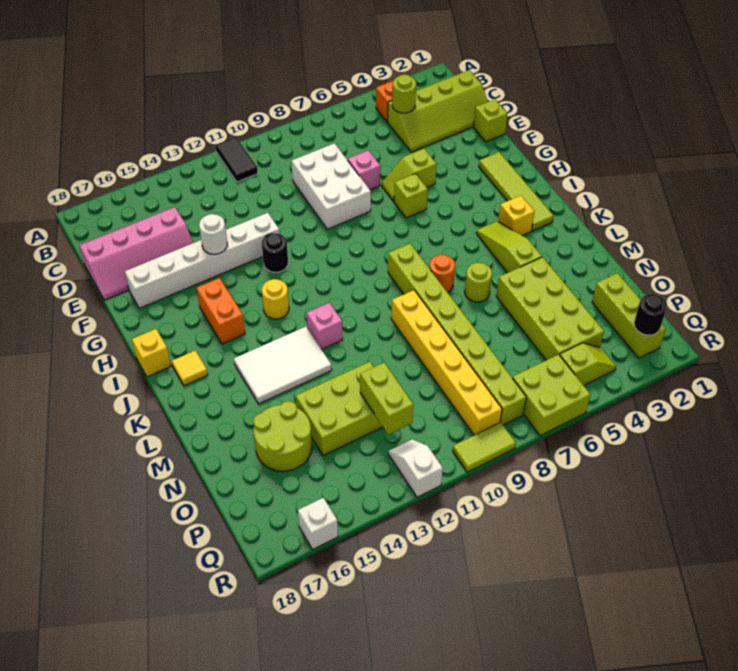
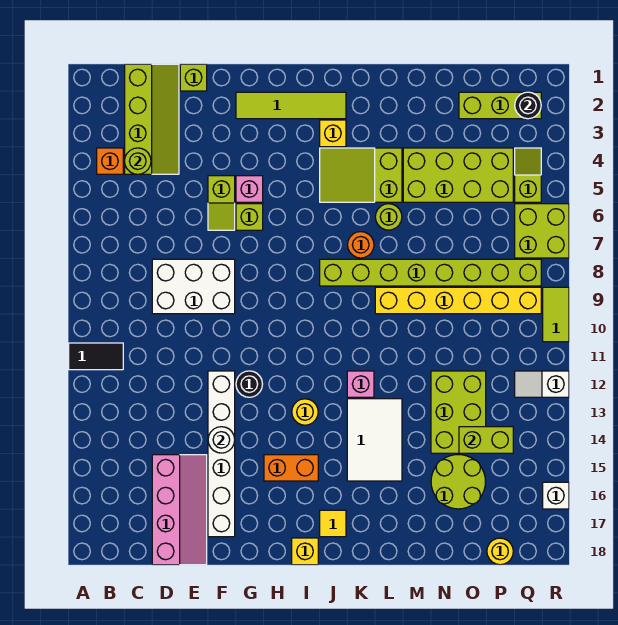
pink brick E7 level 1 -> pink brick G5 level 1
lime slope J4:L4 level 1 top L -> lime slope J4:L5 level 1 top L
lime brick O12:P12 level 2 -> lime brick O14:P14 level 2
none -> yellow round brick P18 level 1

